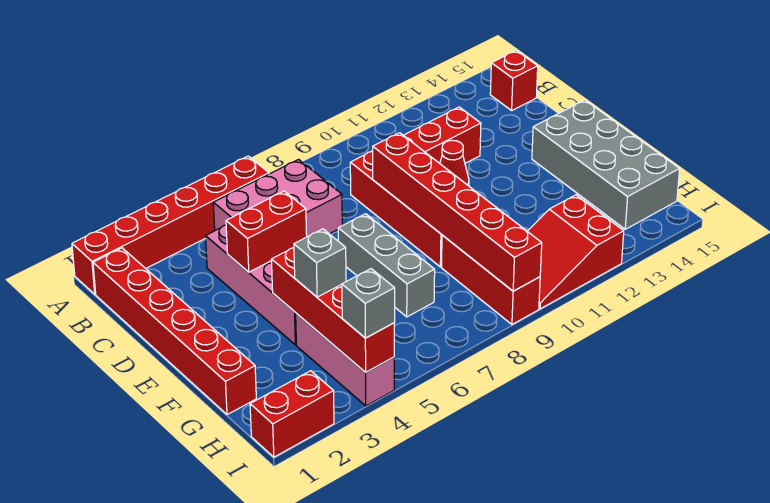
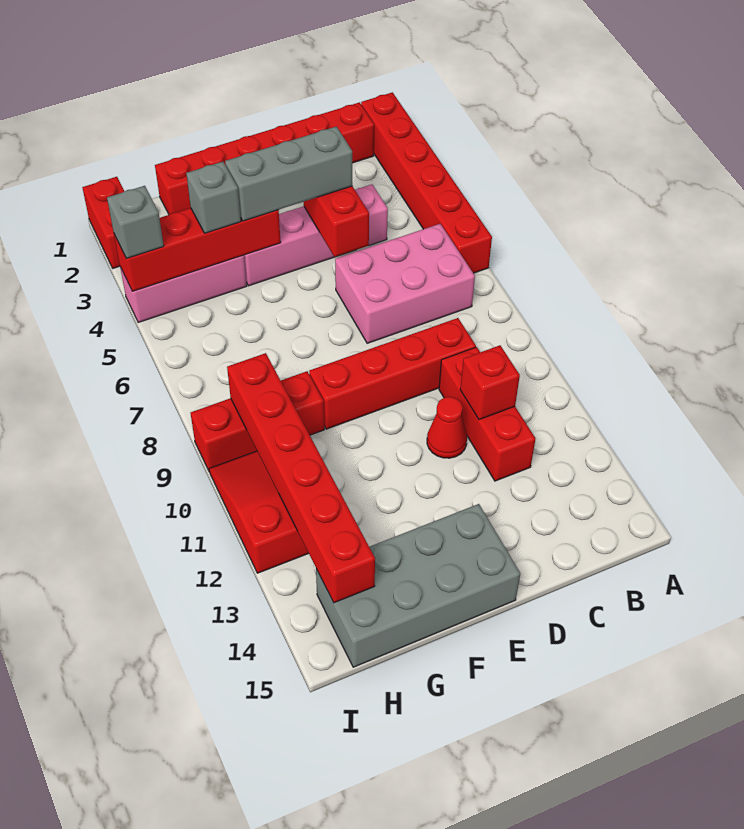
pink brick B5:C7 level 1 -> pink brick B6:D7 level 1
red brick B15 level 1 -> red brick C11 level 2
red brick D9:I9 level 2 -> red brick H9:H14 level 2
grey brick E7:G7 level 1 -> grey brick D4:F4 level 3

